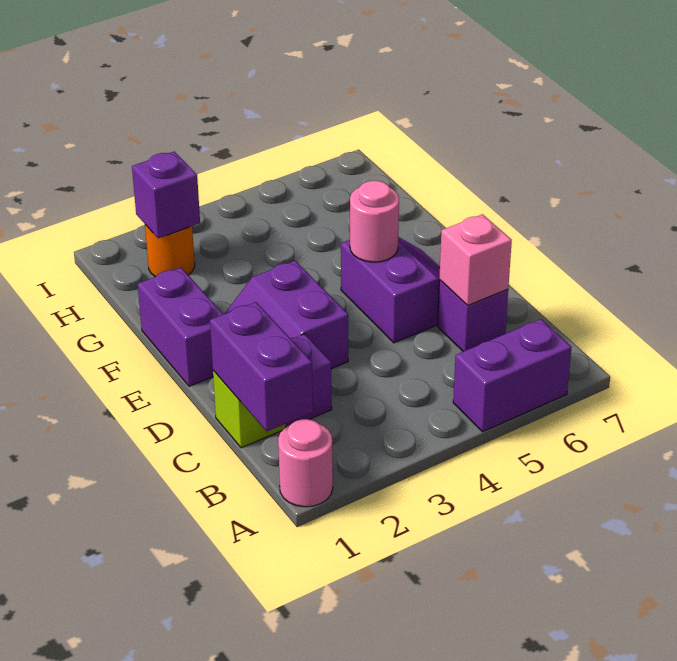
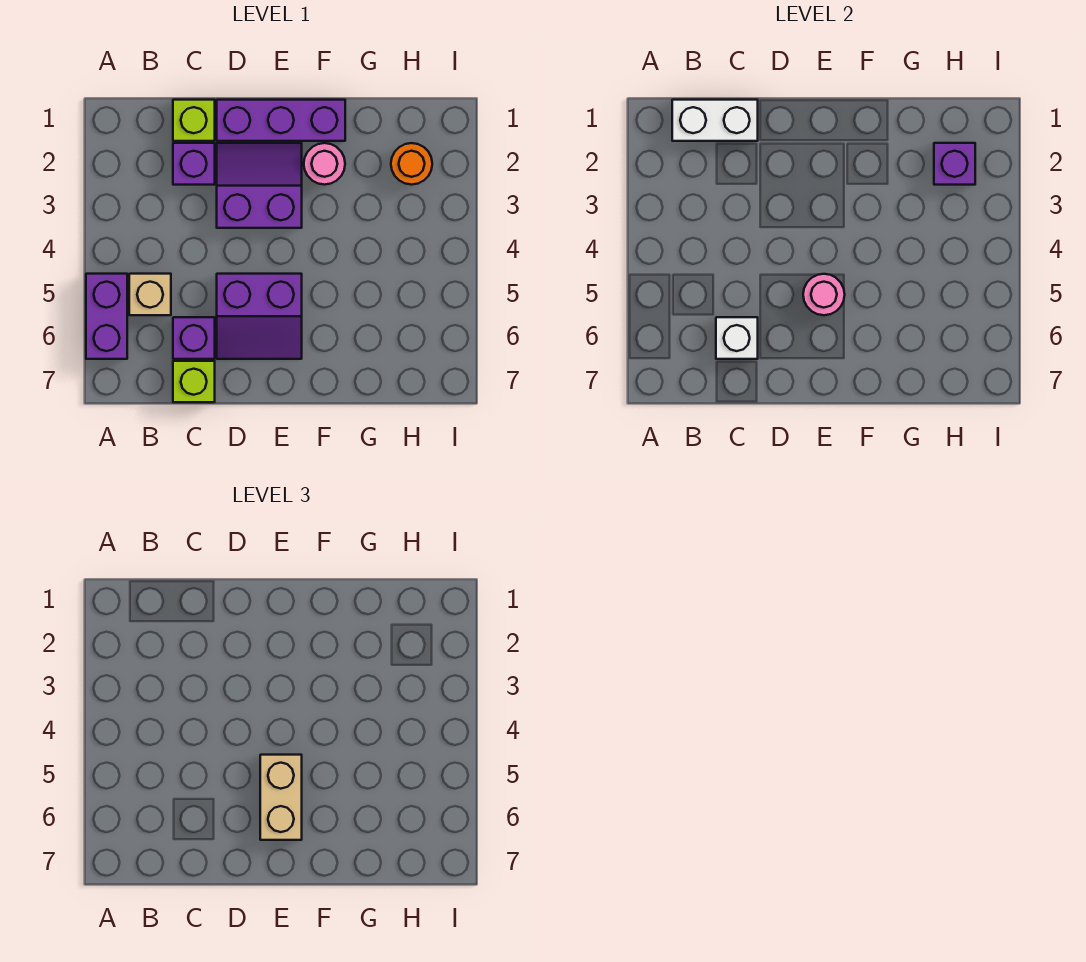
pink round brick A1 level 1 -> pink round brick F2 level 1
purple brick B1:C1 level 2 -> white brick B1:C1 level 2
none -> tan brick B5 level 1
pink brick C6 level 2 -> white brick C6 level 2
none -> lime brick C7 level 1
purple brick E1:F1 level 1 -> purple brick D1:F1 level 1
none -> tan brick E5:E6 level 3

